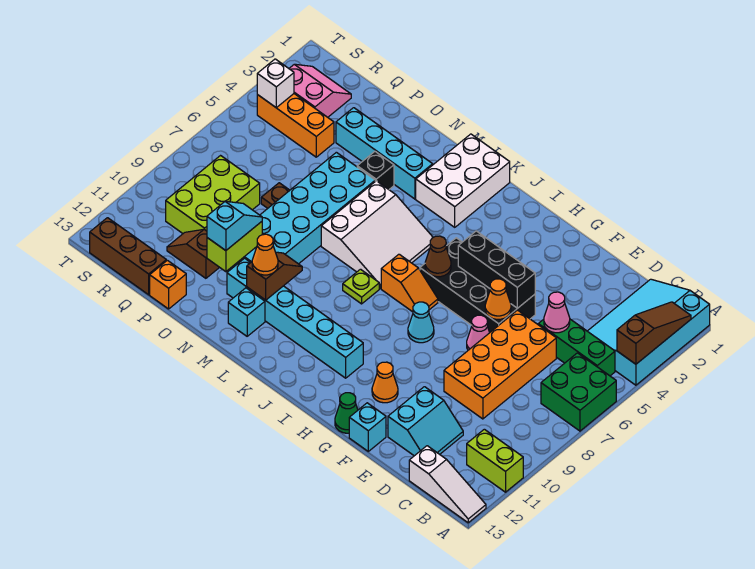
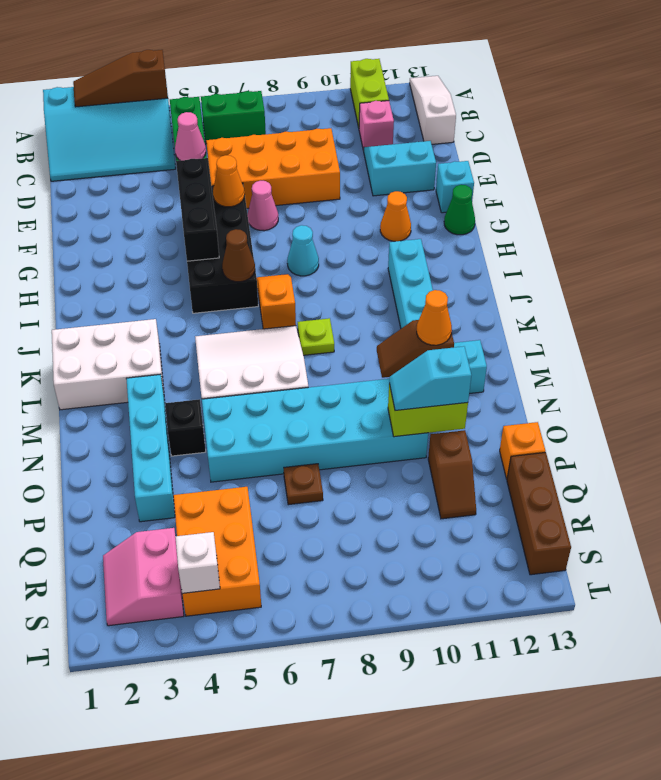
green brick A6:B7 level 1 -> green brick B6:B7 level 1
none -> pink brick C11 level 1
orange brick Q4:S4 level 1 -> orange brick Q4:S5 level 1
lime brick Q8:R10 level 1 -> none

